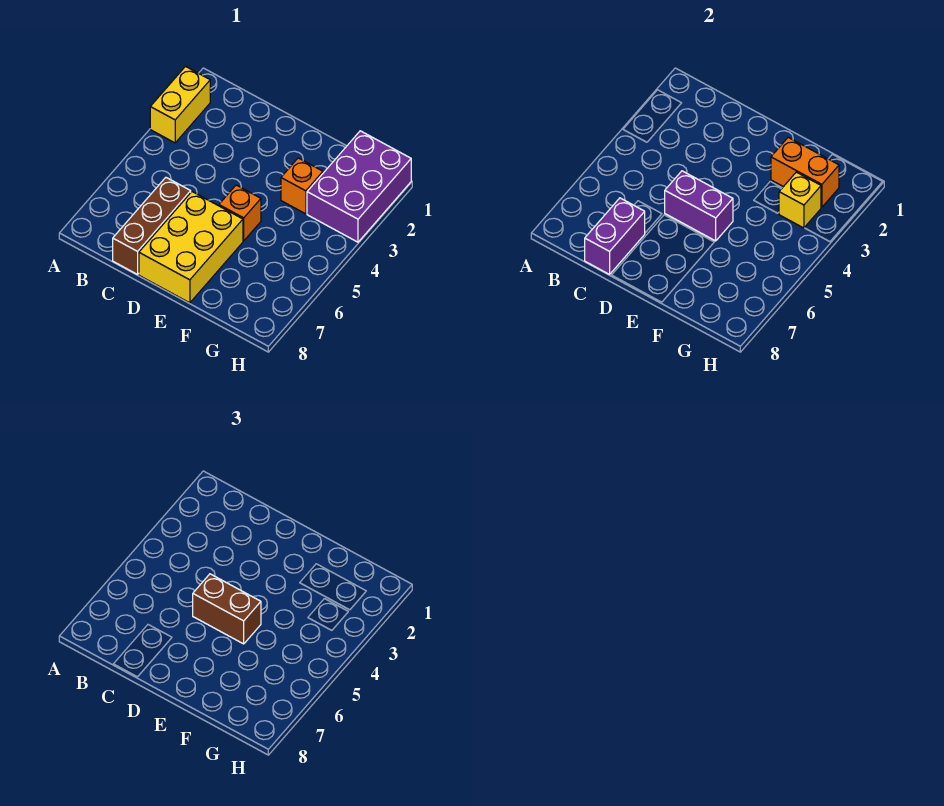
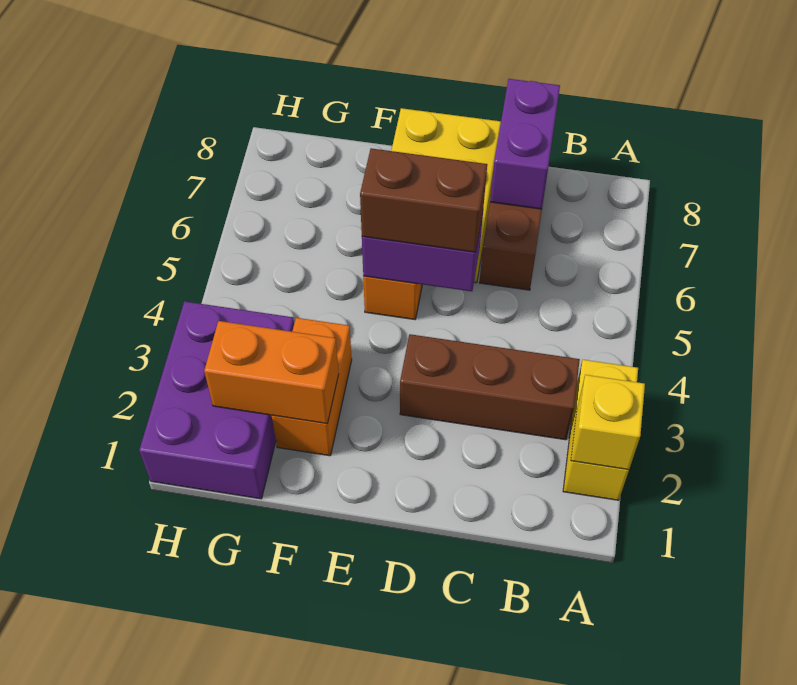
none -> brown brick B3:D3 level 1
orange brick F3 level 1 -> orange brick F2:F3 level 1
yellow brick G3 level 2 -> yellow brick A2 level 2

